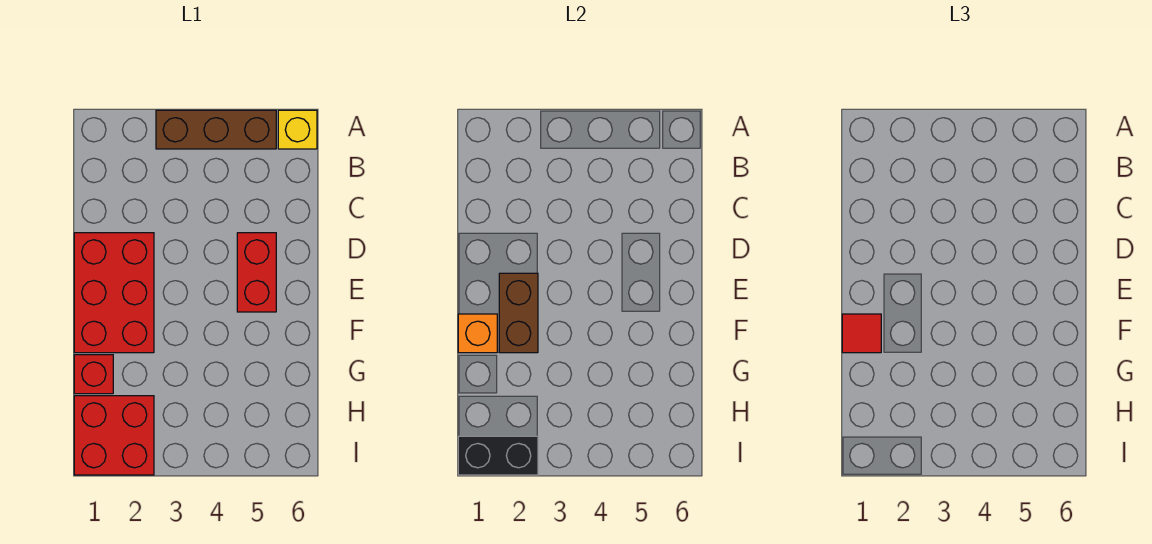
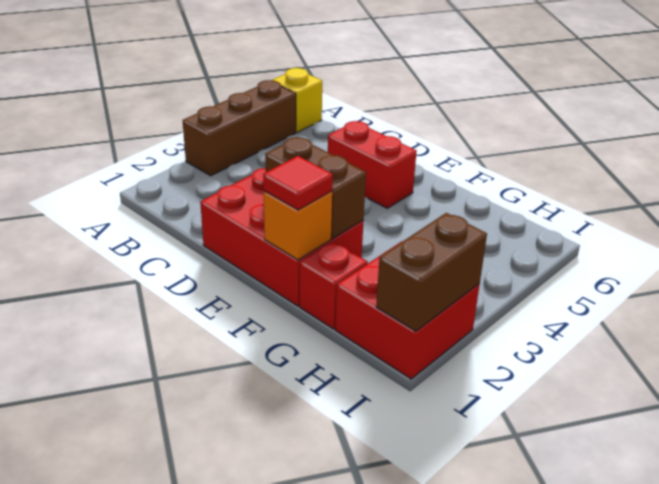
black brick I1:I2 level 2 -> brown brick I1:I2 level 2

